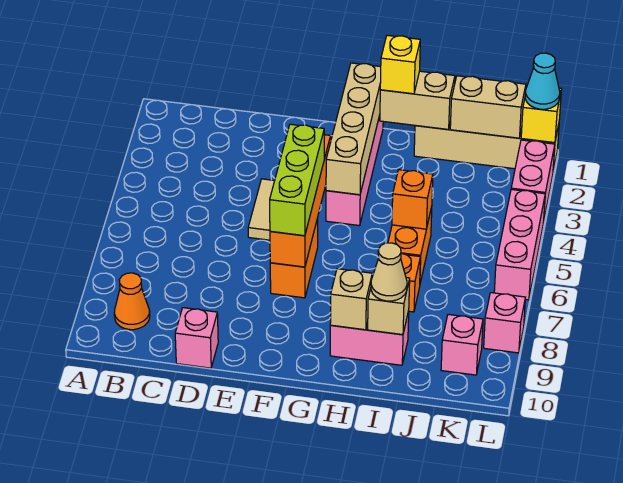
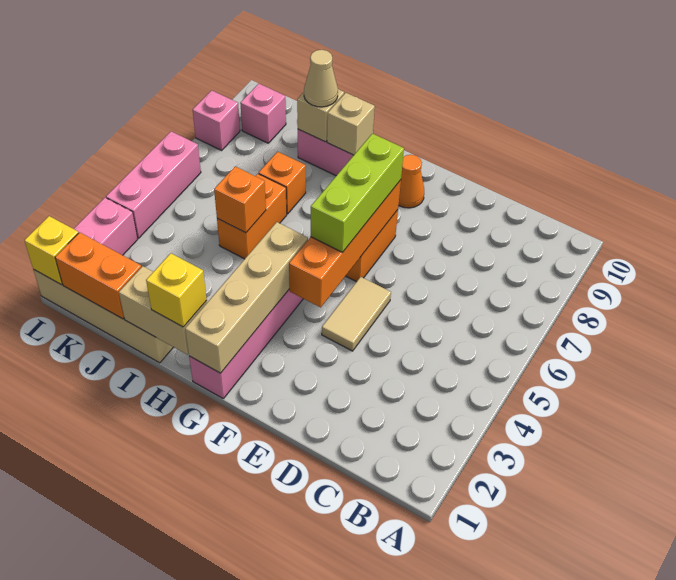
orange cone B9 level 1 -> orange cone F9 level 1
pink brick D10 level 1 -> none
tan brick J1:K1 level 2 -> orange brick J1:K1 level 2
cyan cone L1 level 3 -> none

